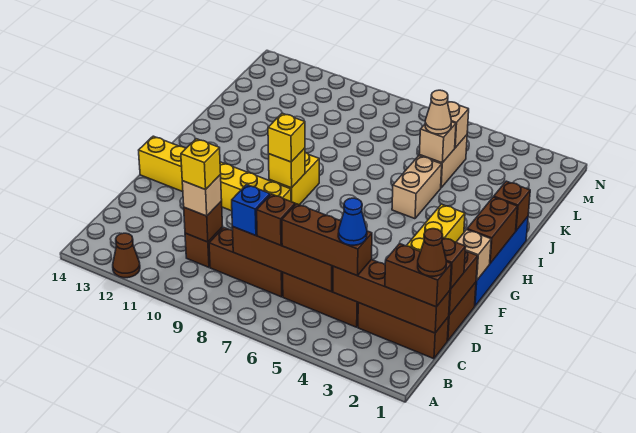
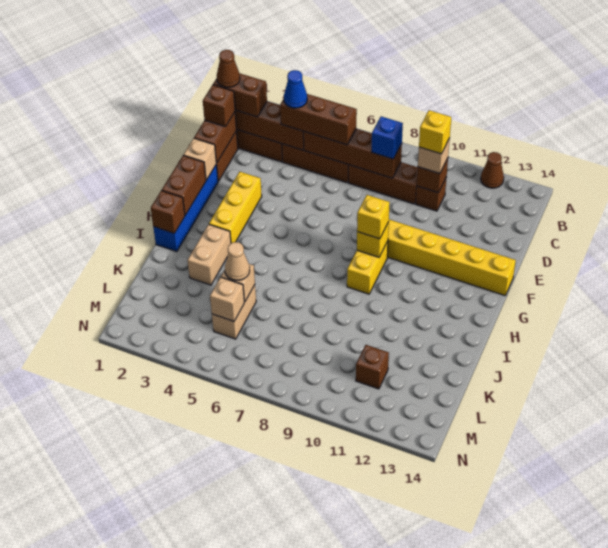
brown brick C7 level 3 -> brown brick L11 level 1
tan brick I5:J5 level 1 -> tan brick I3:J3 level 1

